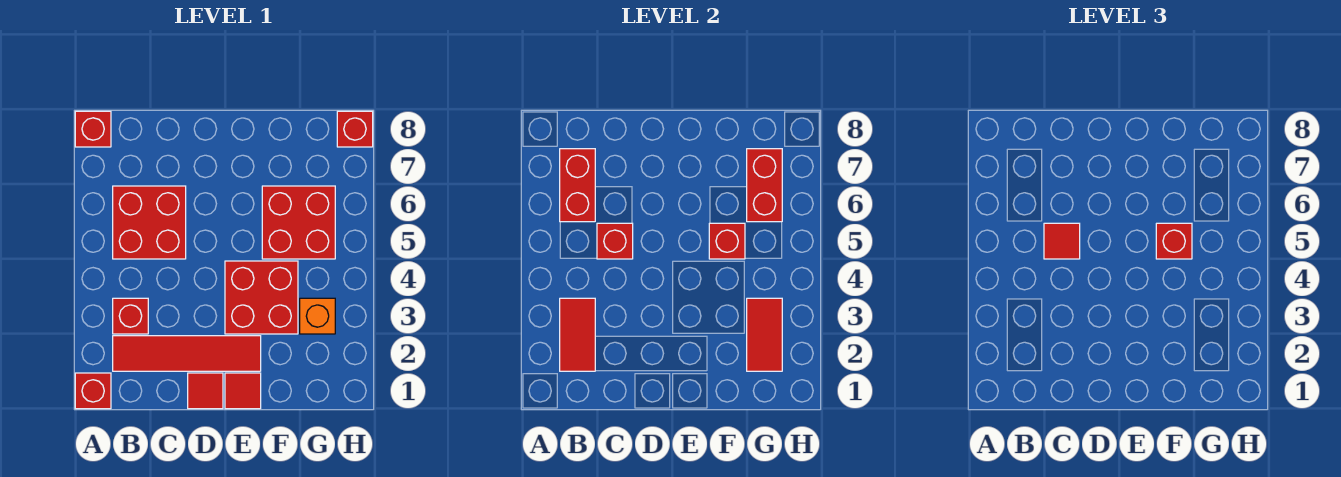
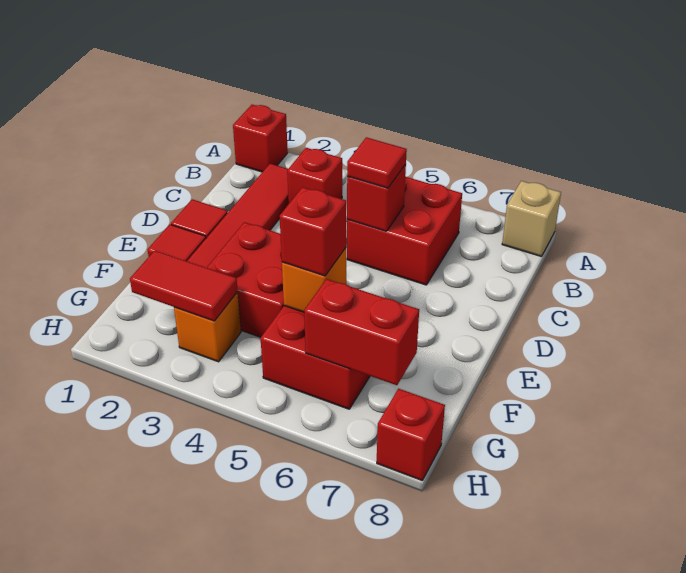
red brick A8 level 1 -> tan brick A8 level 1
red tile B2:B3 level 2 -> none
red brick B6:B7 level 2 -> none
red brick F5 level 2 -> orange brick F5 level 2

